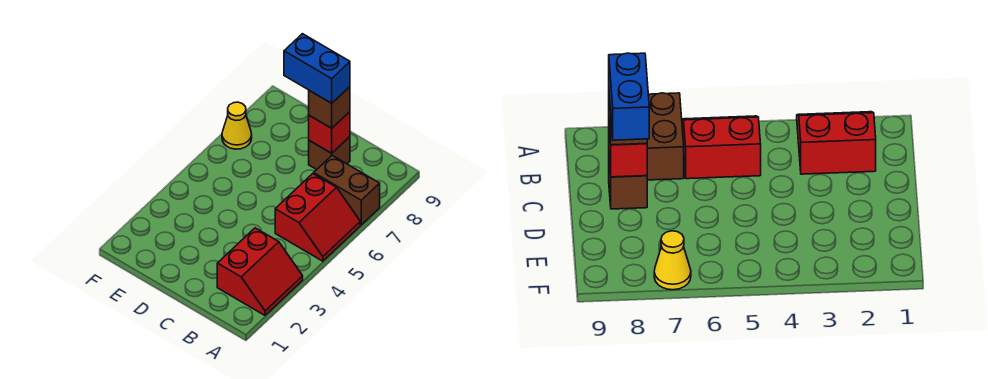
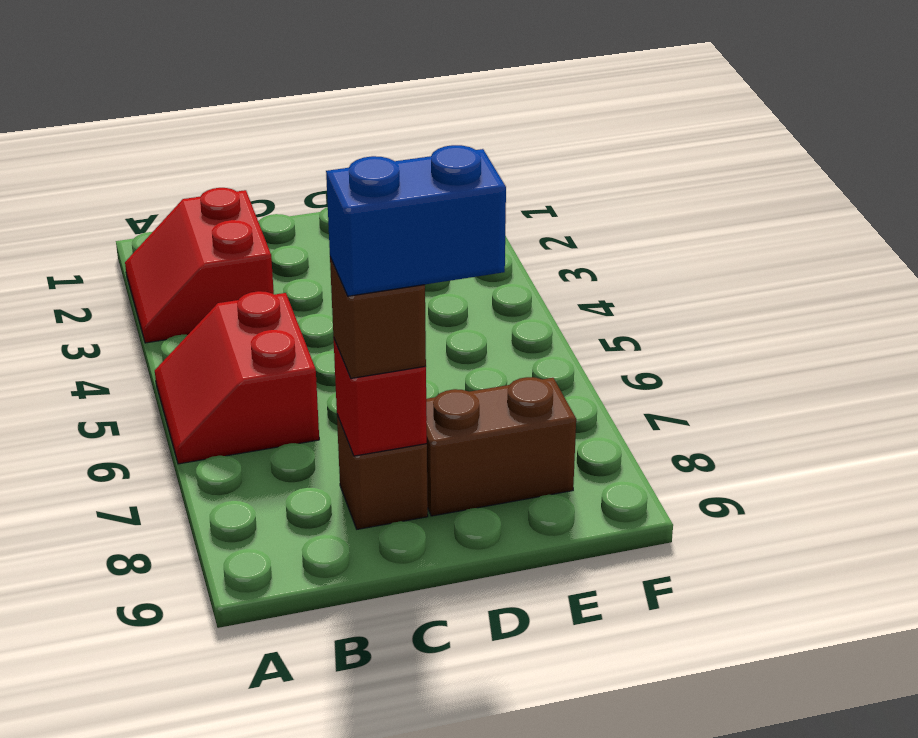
brown brick A7:B7 level 1 -> brown brick D8:E8 level 1
yellow cone F7 level 1 -> none

